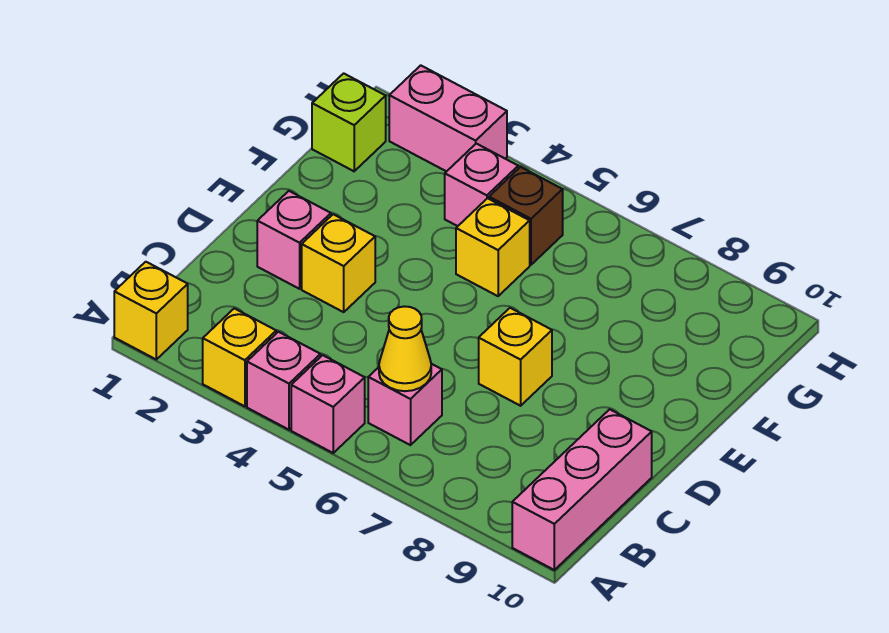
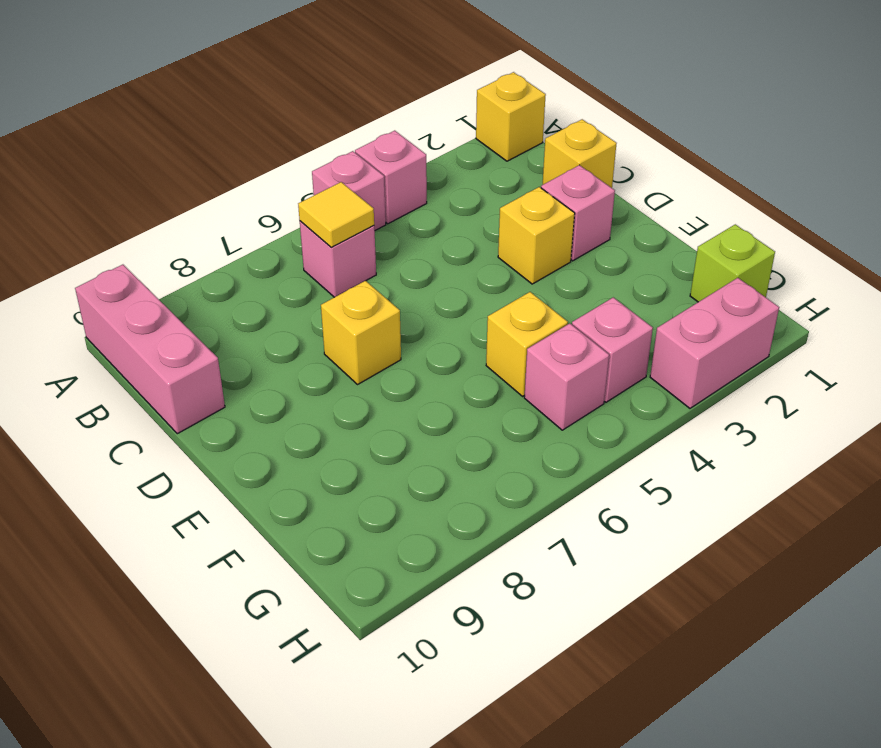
yellow brick A3 level 1 -> yellow brick C1 level 1
yellow cone B6 level 2 -> yellow tile B6 level 2
brown brick G5 level 1 -> pink brick G5 level 1

